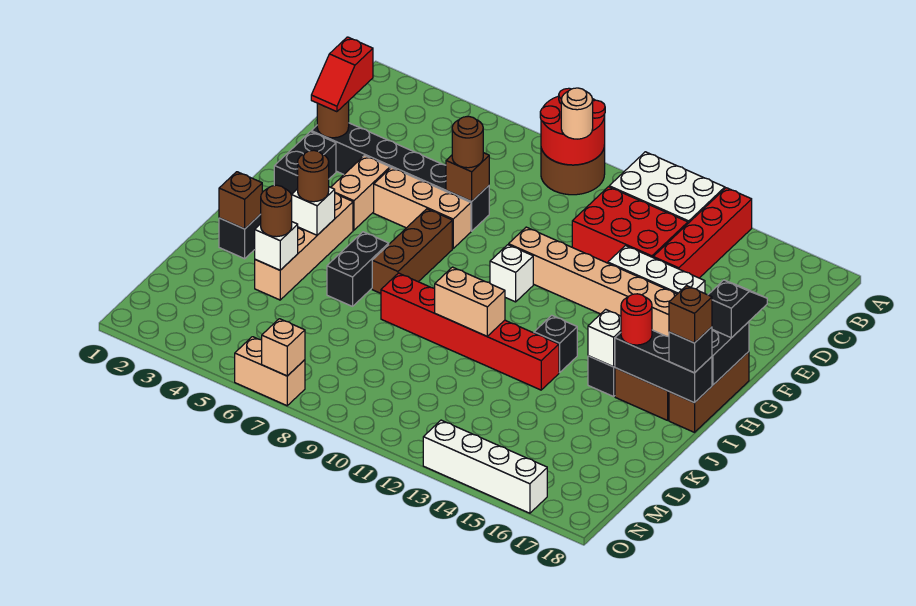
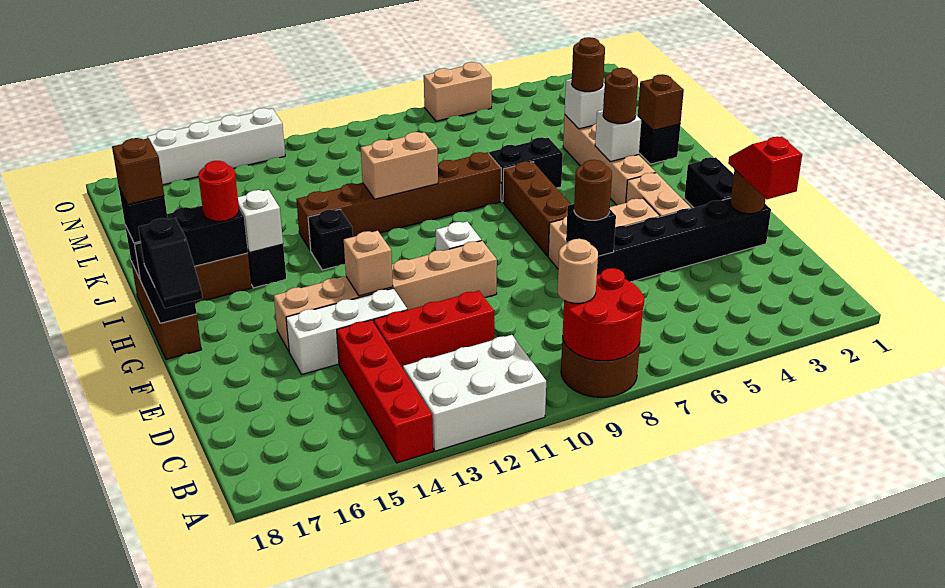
red brick C11:D13 level 1 -> red brick D11:D13 level 1
brown brick E7 level 2 -> black brick E7 level 2
black brick I6:J6 level 1 -> black brick J6:J7 level 1
red brick J8:J13 level 1 -> brown brick J8:J13 level 1
tan brick O7 level 2 -> tan brick F13 level 2

